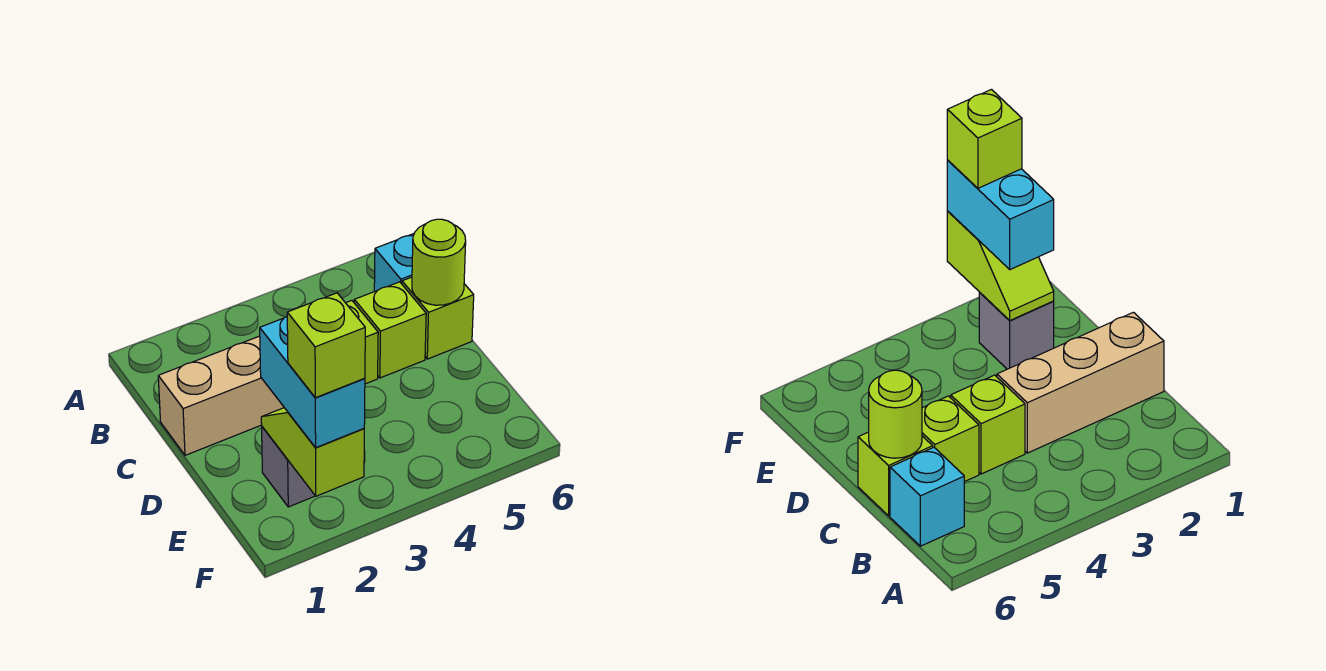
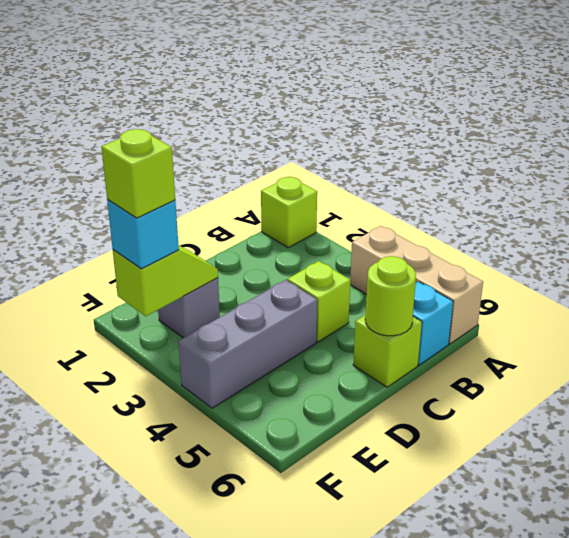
tan brick C1:C3 level 1 -> tan brick A4:A6 level 1
lime brick C5 level 1 -> lime brick A1 level 1
none -> grey brick D4:F4 level 1
cyan brick E2:F2 level 3 -> cyan brick F2 level 3

